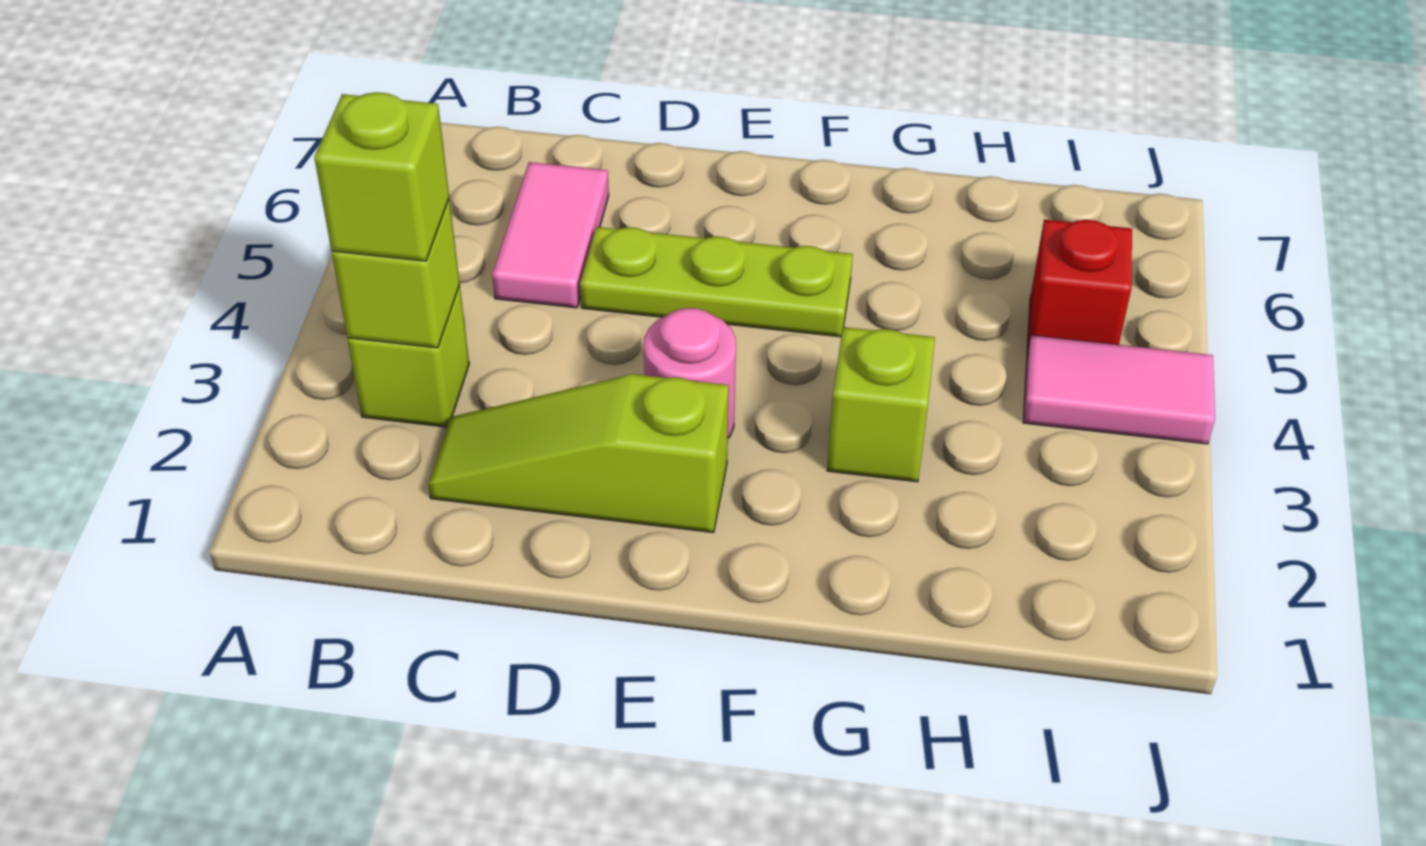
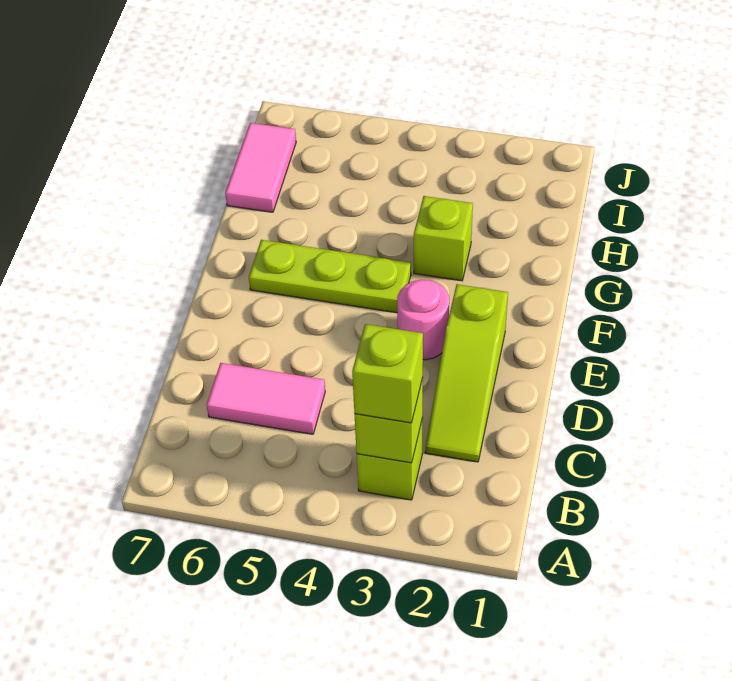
lime plate D5:F5 level 1 -> lime plate F4:F6 level 1
pink tile I4:J4 level 1 -> pink tile H7:I7 level 1
red brick I5 level 1 -> none

